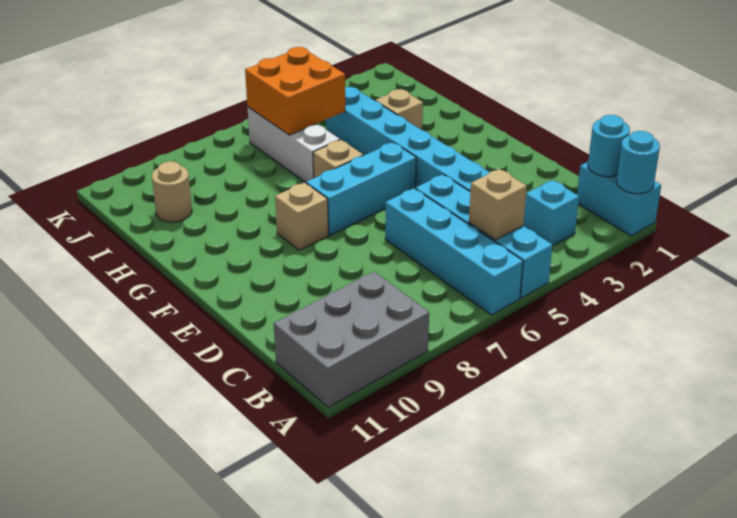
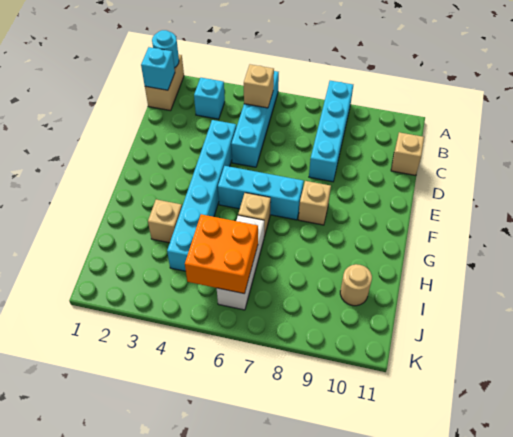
cyan brick A1:B1 level 1 -> tan brick A1:B1 level 1
cyan brick A6:D6 level 1 -> cyan brick A8:D8 level 1
grey brick A9:B11 level 1 -> none
cyan round brick B1 level 2 -> cyan brick B1 level 2
none -> tan brick C11 level 1

